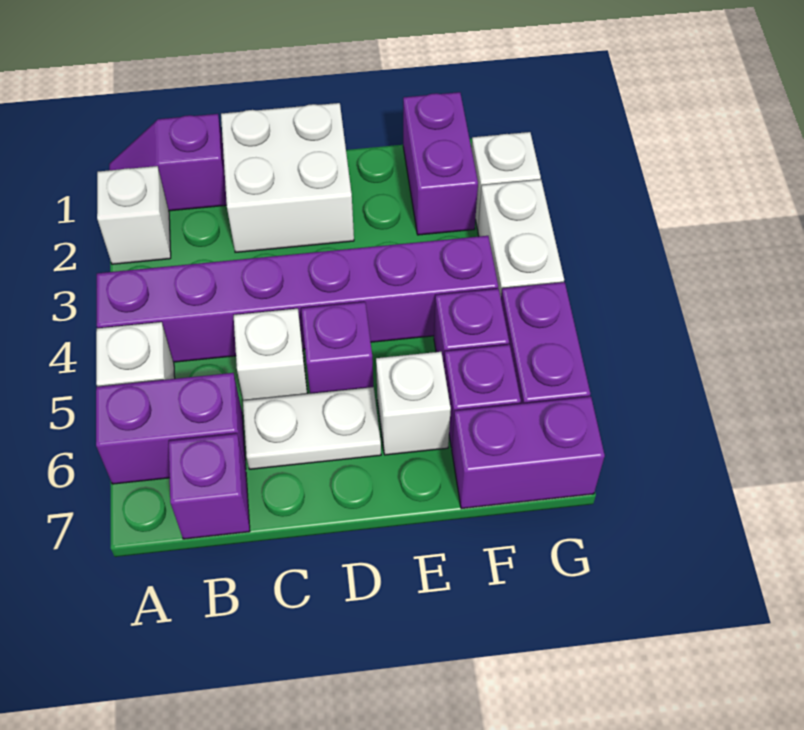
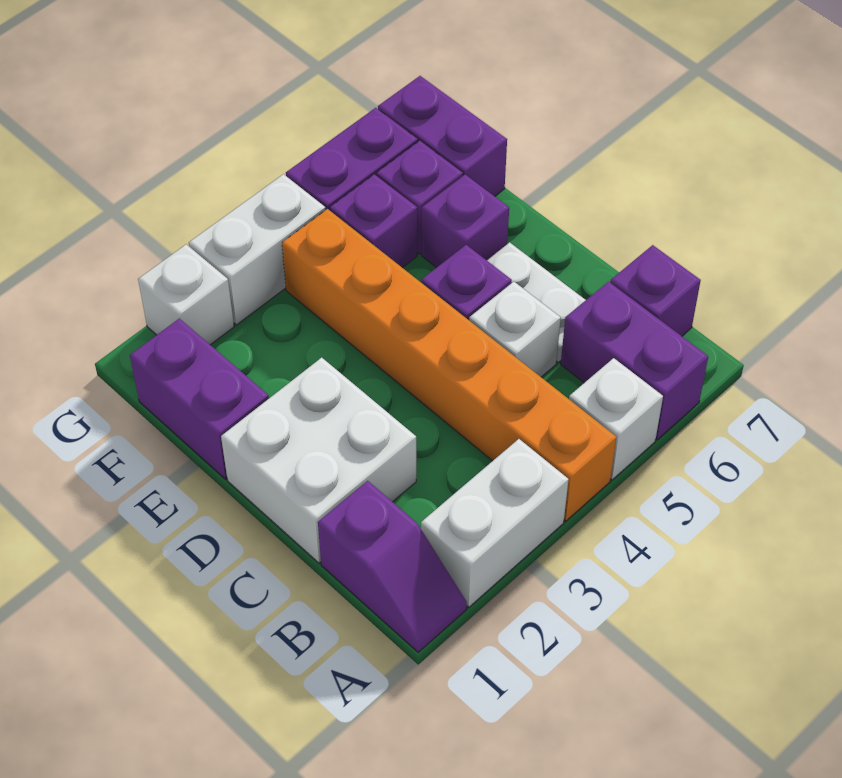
white brick A2 level 1 -> white brick A2:A3 level 1
purple brick A4:F4 level 1 -> orange brick A4:F4 level 1
white brick E6 level 1 -> purple brick E6 level 1
purple brick F1:F2 level 1 -> purple brick E1:F1 level 1

